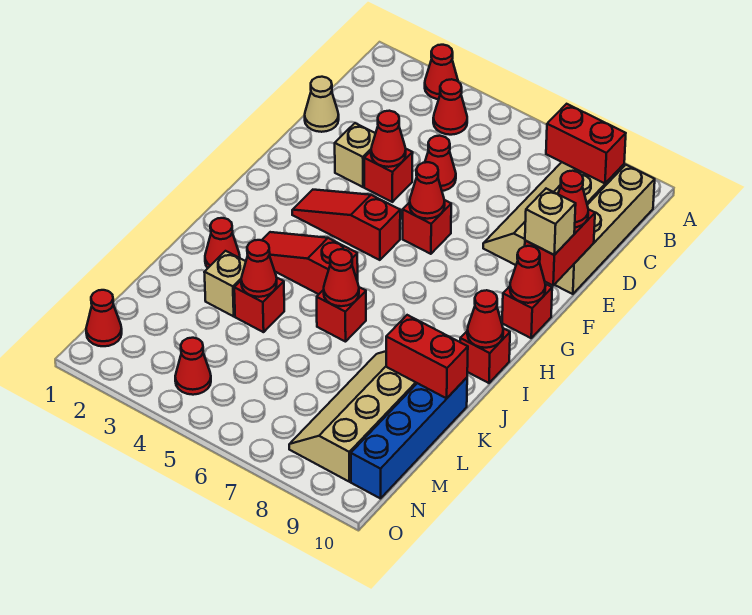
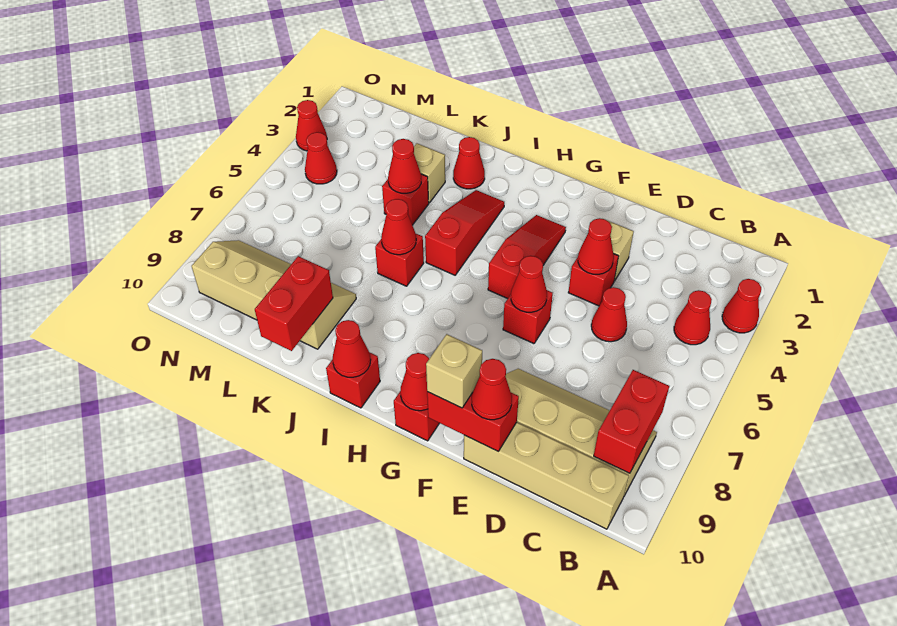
tan cone D1 level 1 -> none
blue brick K10:N10 level 1 -> none
red cone N1 level 1 -> red cone O3 level 1

